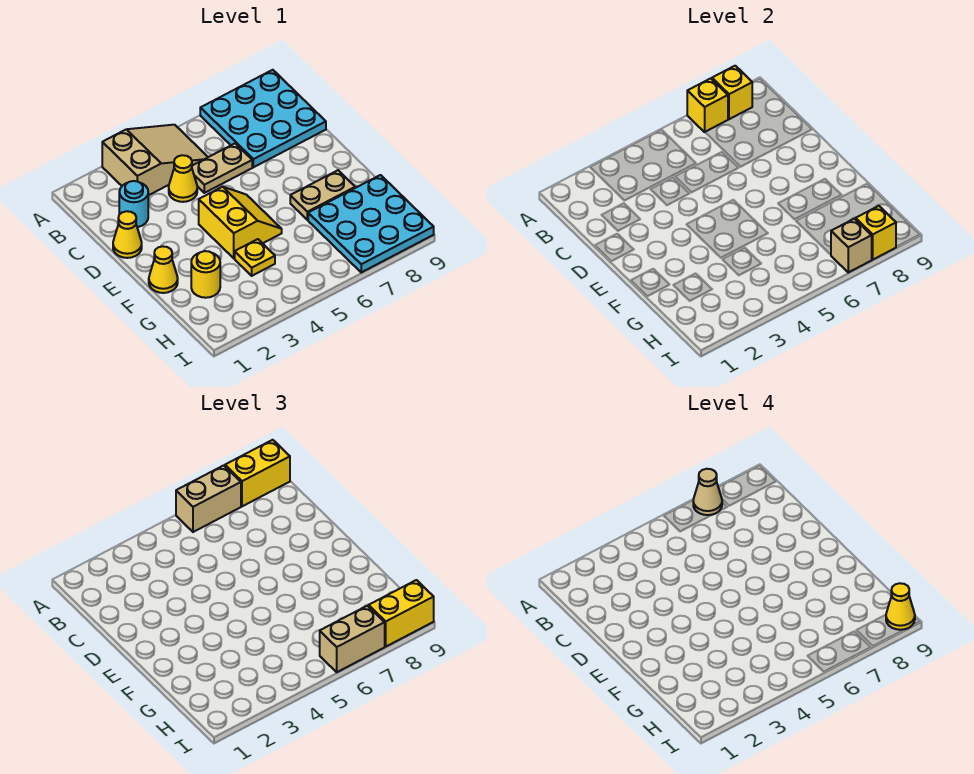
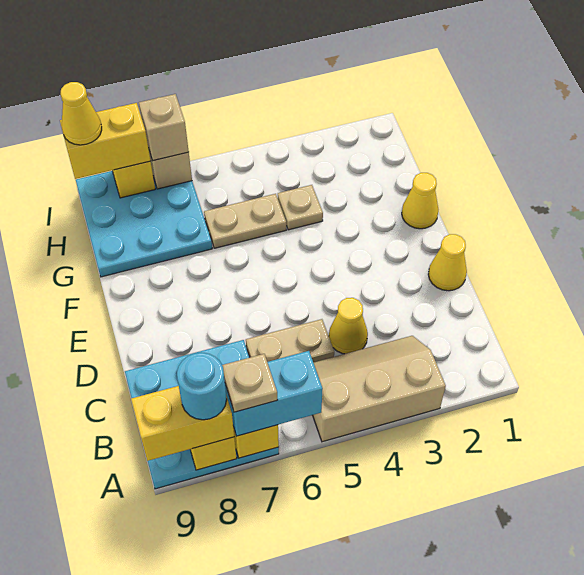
tan slope A3:B5 level 1 top 3 -> tan slope A3:B5 level 1 top A
tan brick A6:A7 level 3 -> cyan brick A6:A7 level 3
tan cone A7 level 4 -> tan plate A7 level 4
cyan round brick C2 level 1 -> cyan round brick A8 level 4
yellow slope E4:F5 level 1 top 4 -> none
tan plate F7:F8 level 1 -> tan plate G5:G6 level 1
yellow round brick G2 level 1 -> none
yellow plate G4 level 1 -> tan plate G4 level 1
tan brick I6:I7 level 3 -> tan brick I7 level 3

